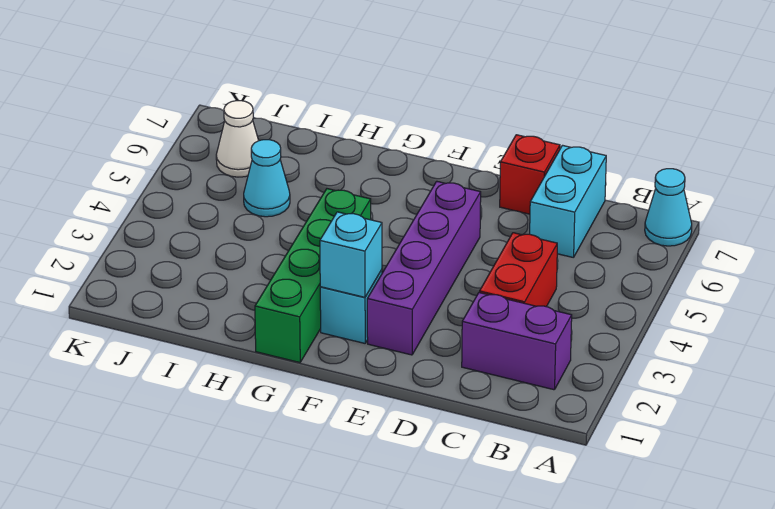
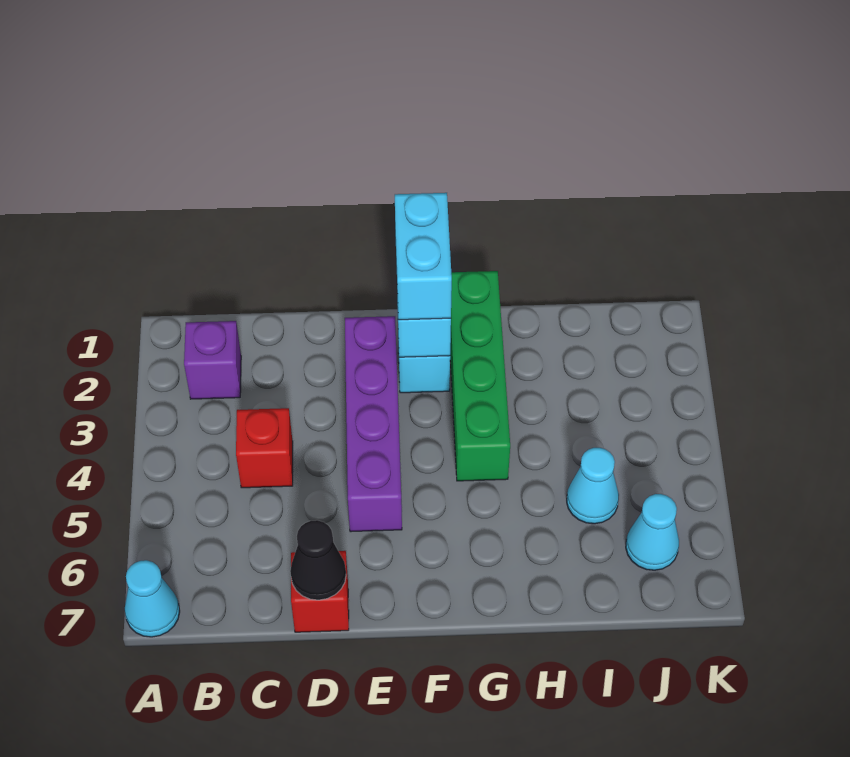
purple brick B2:C2 level 1 -> purple brick B2 level 1
red brick C3:C4 level 1 -> red brick C4 level 1
cyan brick C6:C7 level 1 -> cyan brick F1:F2 level 3
none -> black cone D7 level 2
white cone J6 level 1 -> cyan cone J6 level 1

